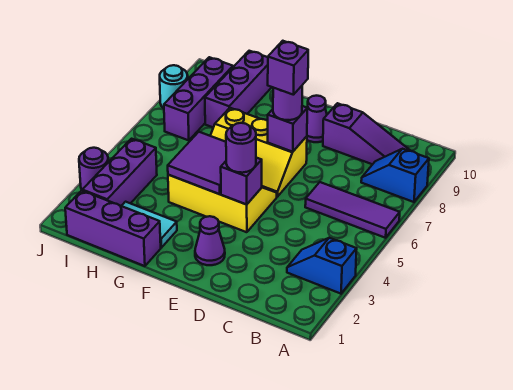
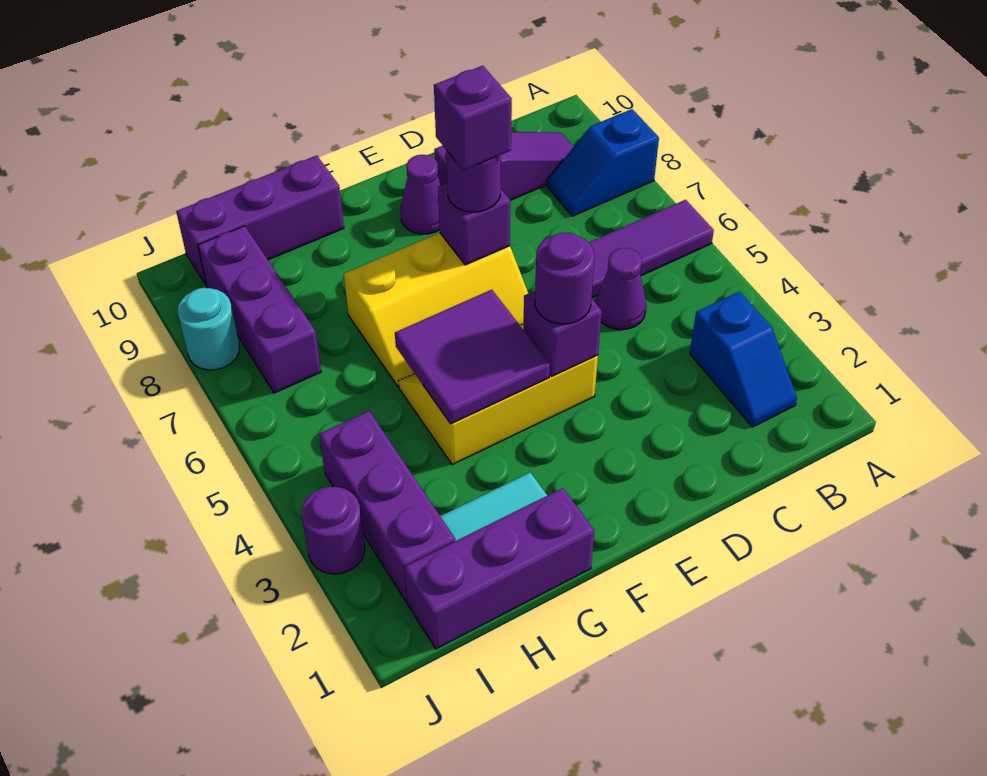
blue slope A3:B3 level 1 top A -> blue slope B2:B3 level 1 top 3
purple cone E2 level 1 -> purple cone C5 level 1
purple brick H8:H10 level 1 -> purple brick G10:I10 level 1

